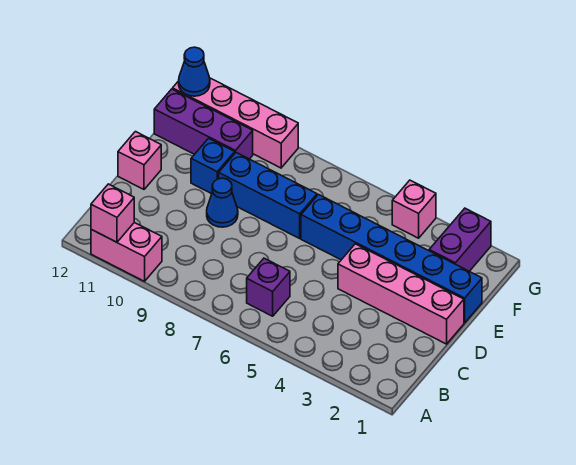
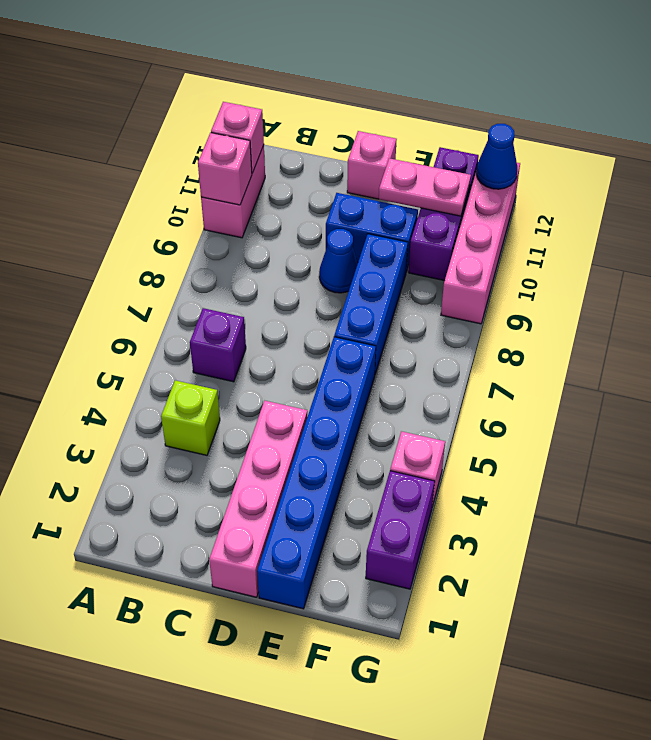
none -> pink brick A10 level 2
none -> lime brick B4 level 1
blue brick E10 level 1 -> blue brick D10:E10 level 1
none -> pink plate E11:F11 level 2
purple brick F2:G2 level 1 -> purple brick G2:G3 level 1

